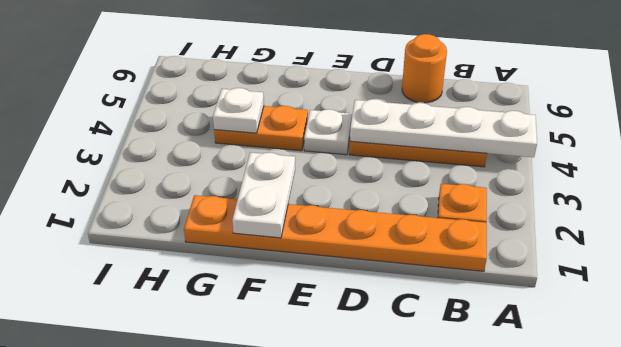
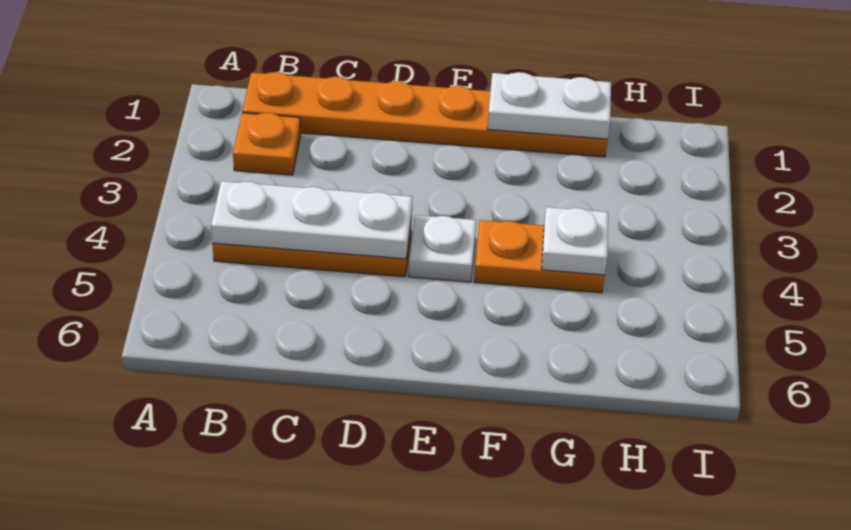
white plate A4:D4 level 2 -> white plate B4:D4 level 2
orange round brick C6 level 1 -> none
white plate F1:F2 level 2 -> white plate F1:G1 level 2

